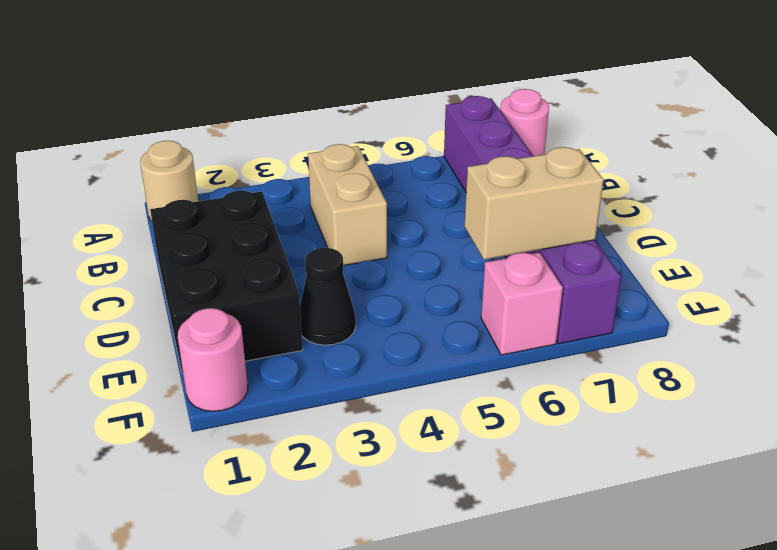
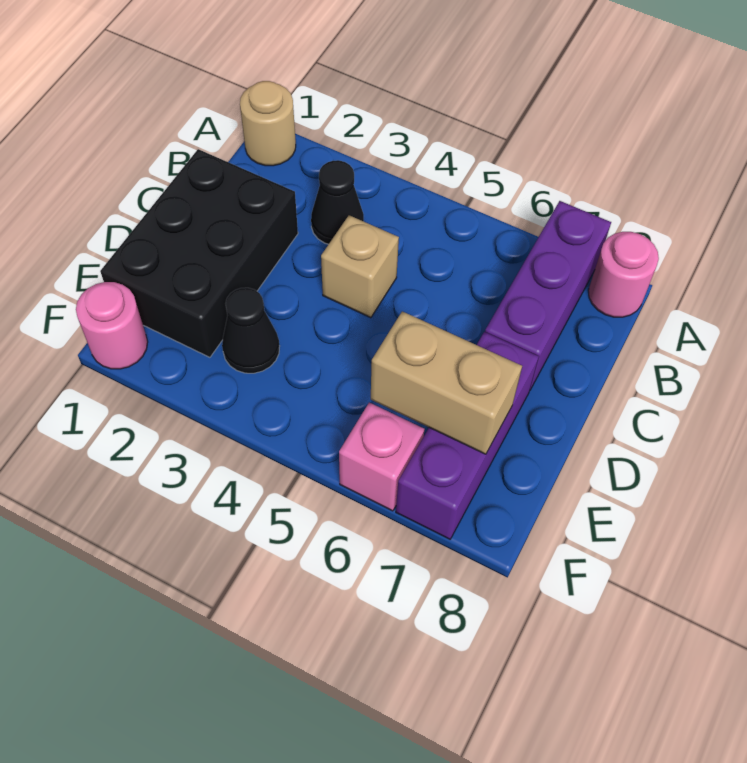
none -> black cone B3 level 1
tan brick B4:C4 level 1 -> tan brick C4 level 1

